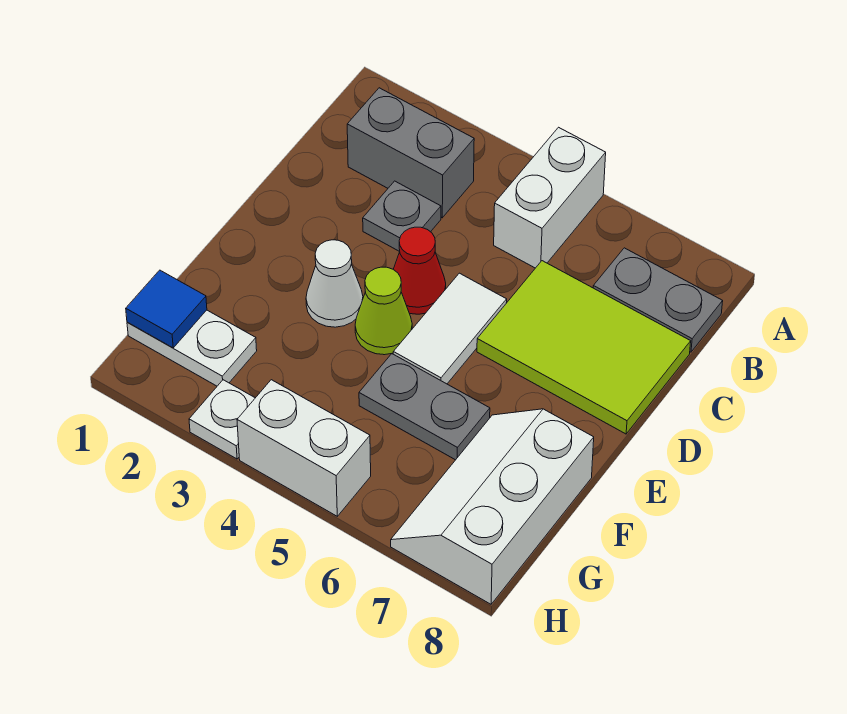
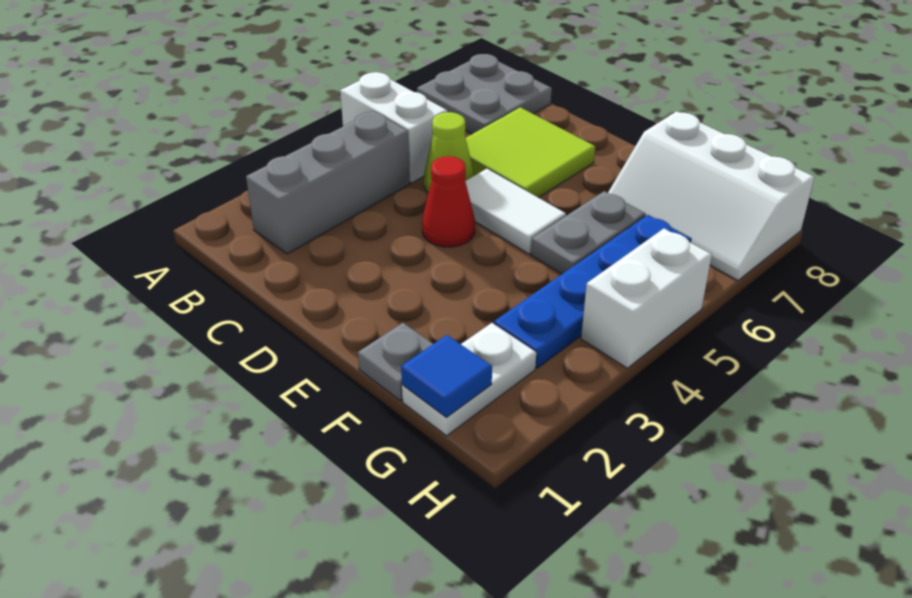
grey brick B2:B3 level 1 -> grey brick B2:B4 level 1
grey plate B7:B8 level 1 -> grey plate A7:B8 level 1
grey plate C3 level 1 -> grey plate F1 level 1
lime tile C6:D8 level 1 -> lime tile C6:D7 level 1
white cone E3 level 1 -> none
lime cone E4 level 1 -> lime cone C5 level 1
none -> blue plate G3:G6 level 1
white plate H3 level 1 -> none

